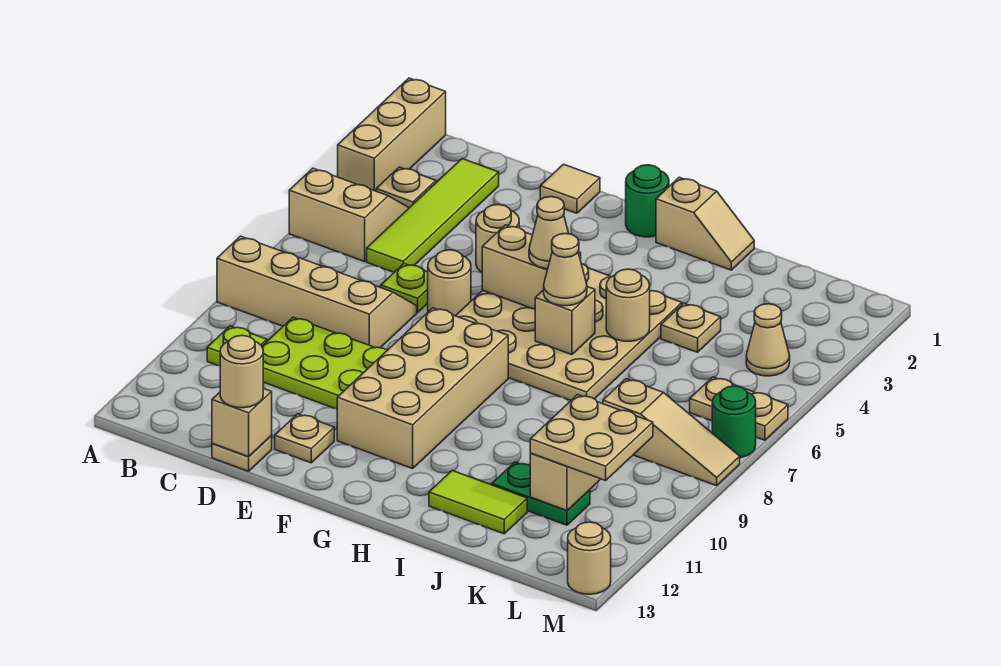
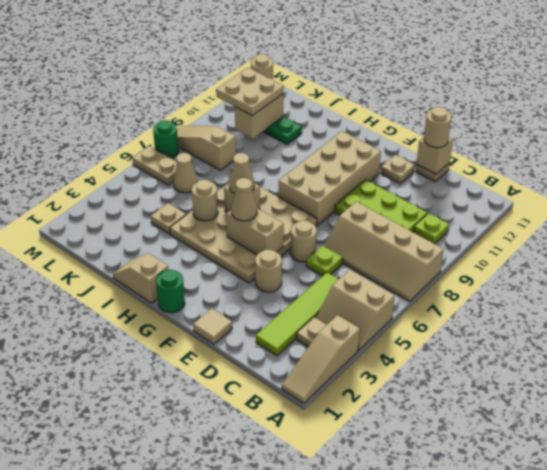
tan brick A1:A3 level 1 -> tan slope A1:A3 level 1 top 3
lime tile I12:J12 level 1 -> none
tan cone L4 level 1 -> tan cone K6 level 1

